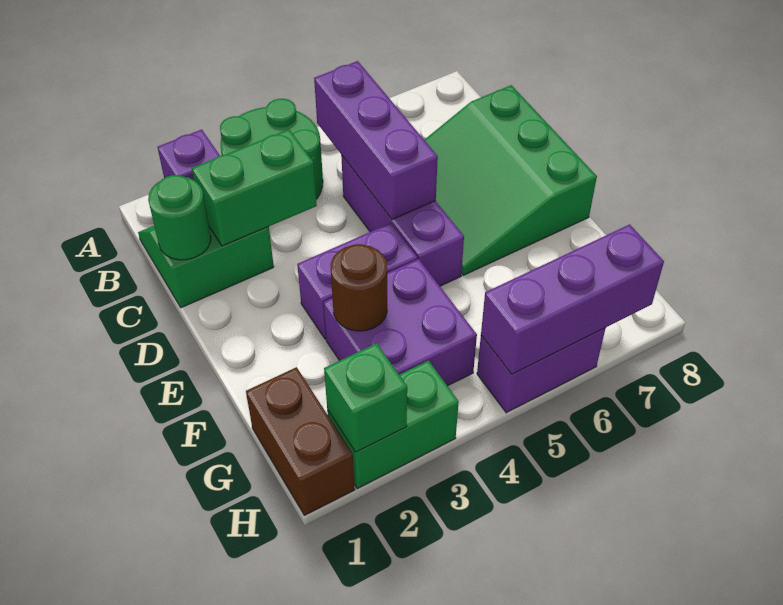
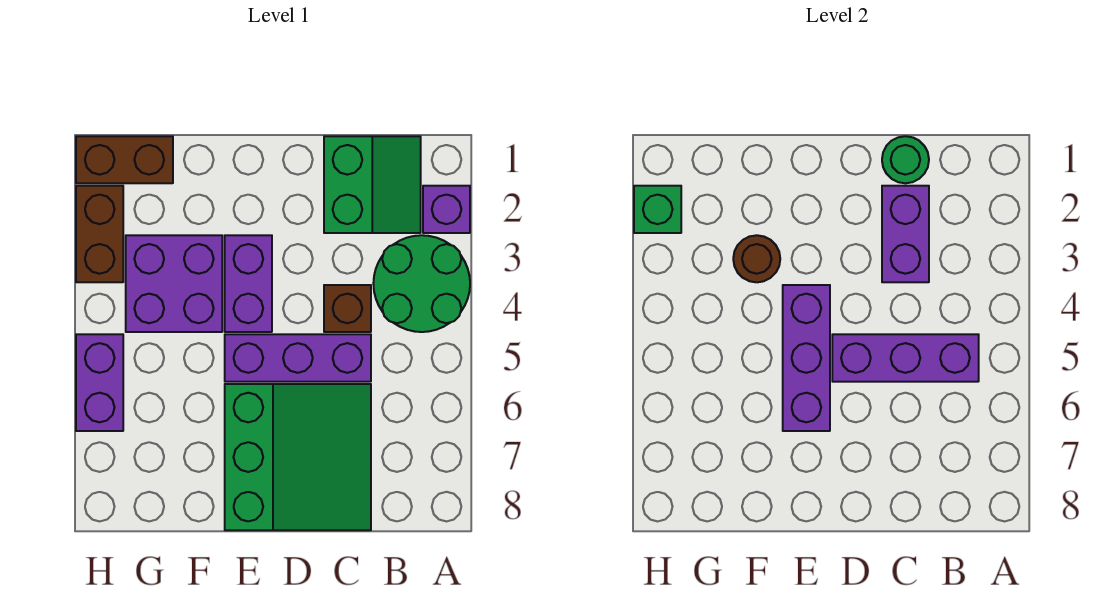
green brick C2:C3 level 2 -> purple brick C2:C3 level 2
none -> brown brick C4 level 1
green slope C6:E8 level 1 top 8 -> green slope C6:E8 level 1 top E
green brick H2:H3 level 1 -> brown brick H2:H3 level 1
purple brick H5:H7 level 2 -> purple brick E4:E6 level 2

